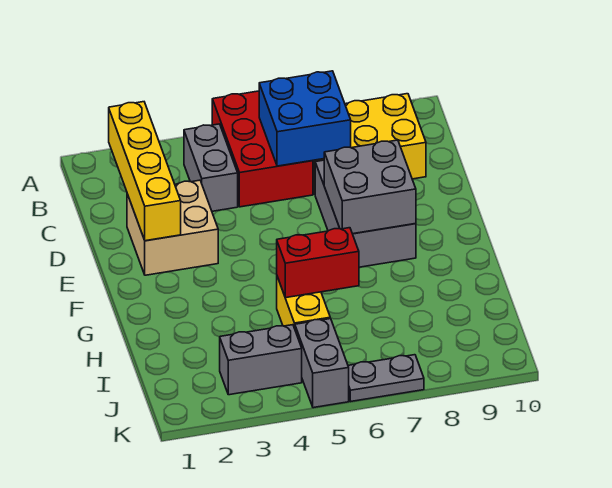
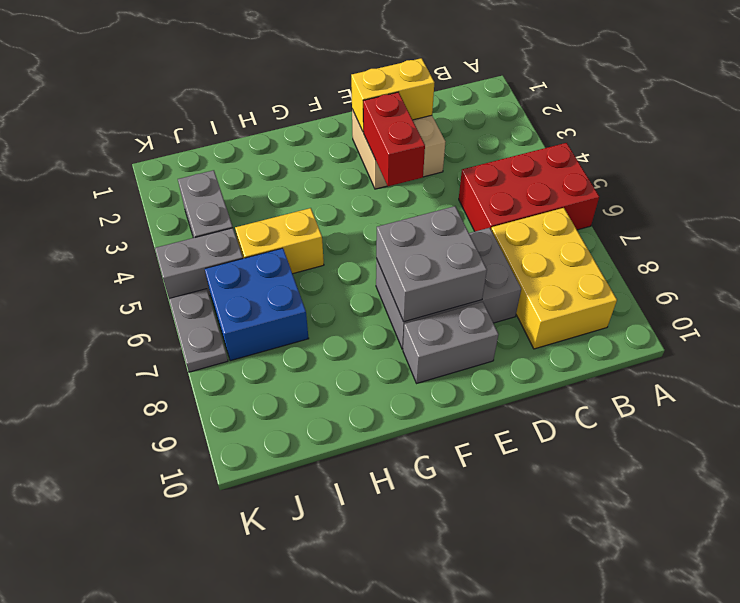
yellow brick B2:E2 level 2 -> yellow brick D2:E2 level 2
grey brick B4:C4 level 1 -> grey brick E9:F9 level 1
blue brick B6:C7 level 2 -> blue brick I6:J7 level 1
red brick H5:H6 level 2 -> red brick E3:E4 level 2

